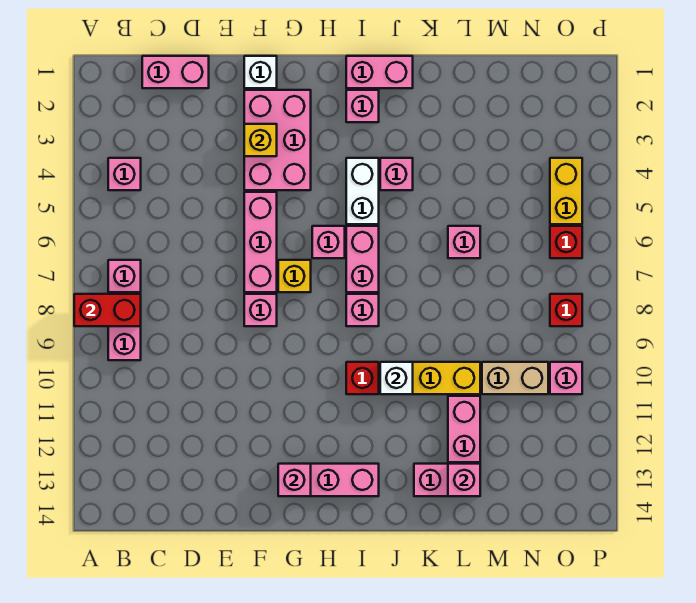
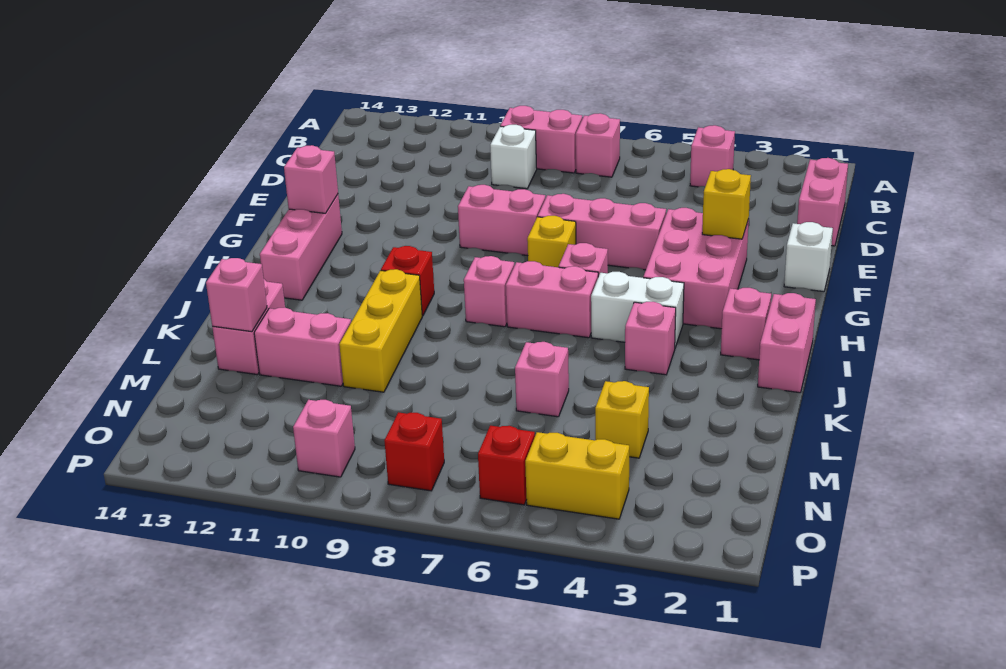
red brick A8:B8 level 2 -> none
pink brick F2:G4 level 1 -> pink brick F3:H4 level 1
pink brick F8 level 1 -> pink brick F8:F9 level 1
white brick J10 level 2 -> white brick C9 level 1
none -> yellow brick M4 level 1
tan brick M10:N10 level 1 -> none

